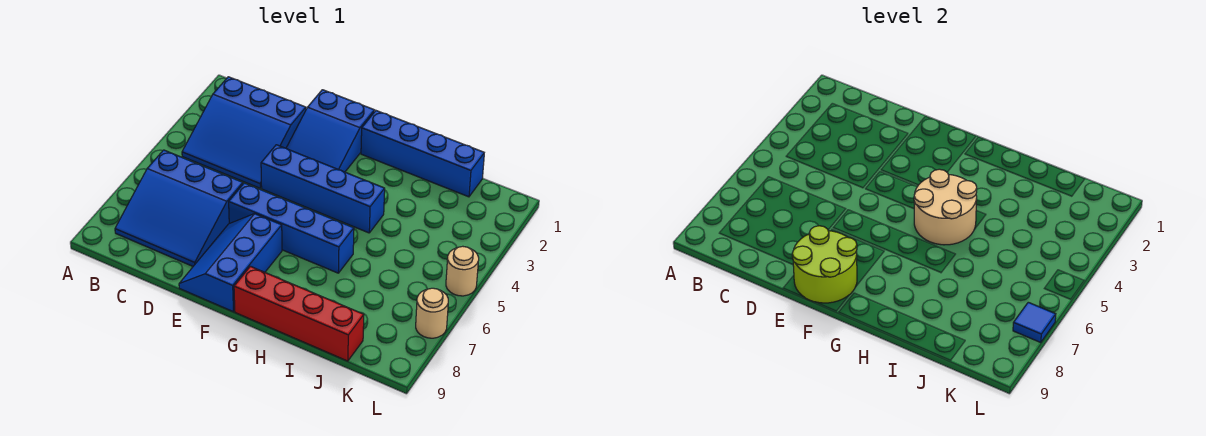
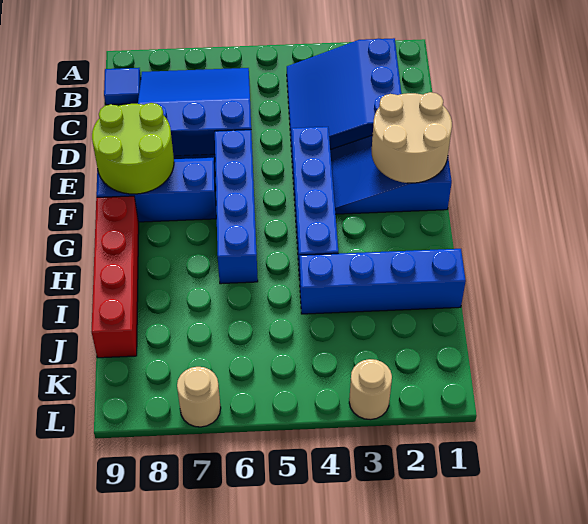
blue slope B6:D8 level 1 top 6 -> blue slope B6:D8 level 1 top D
blue brick G1:J1 level 1 -> blue brick I1:I4 level 1
tan round brick G4:H5 level 2 -> tan round brick E1:F2 level 2
tan round brick L5 level 1 -> tan round brick L3 level 1
blue tile L7 level 2 -> blue tile B9 level 1

